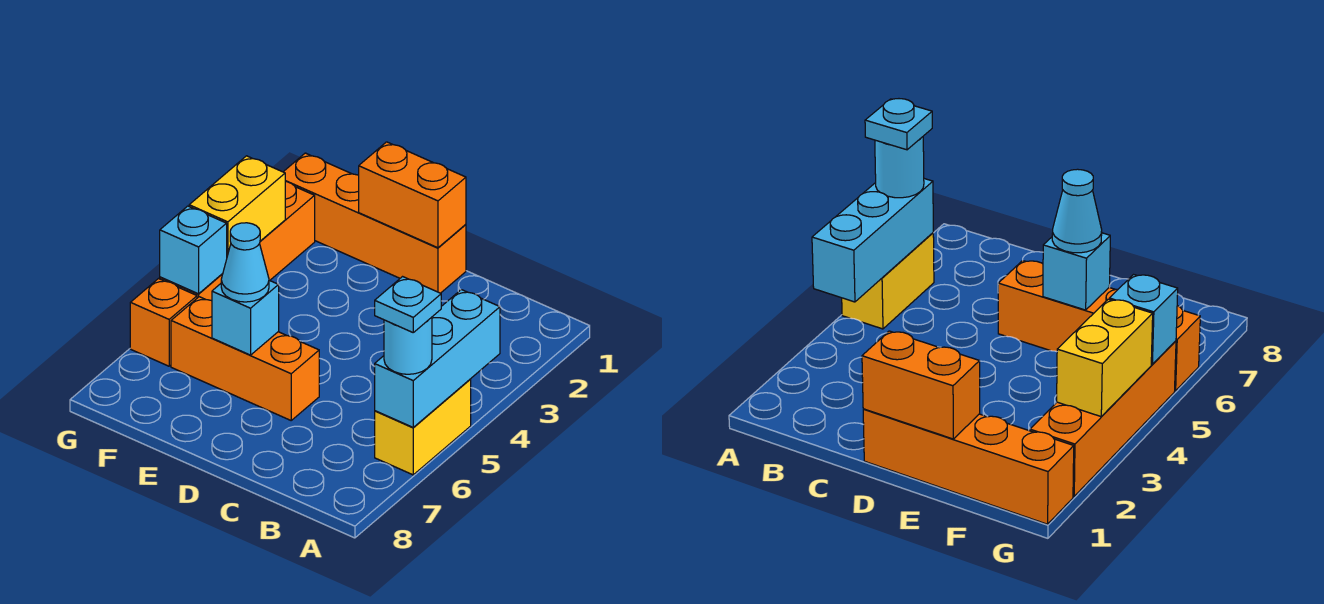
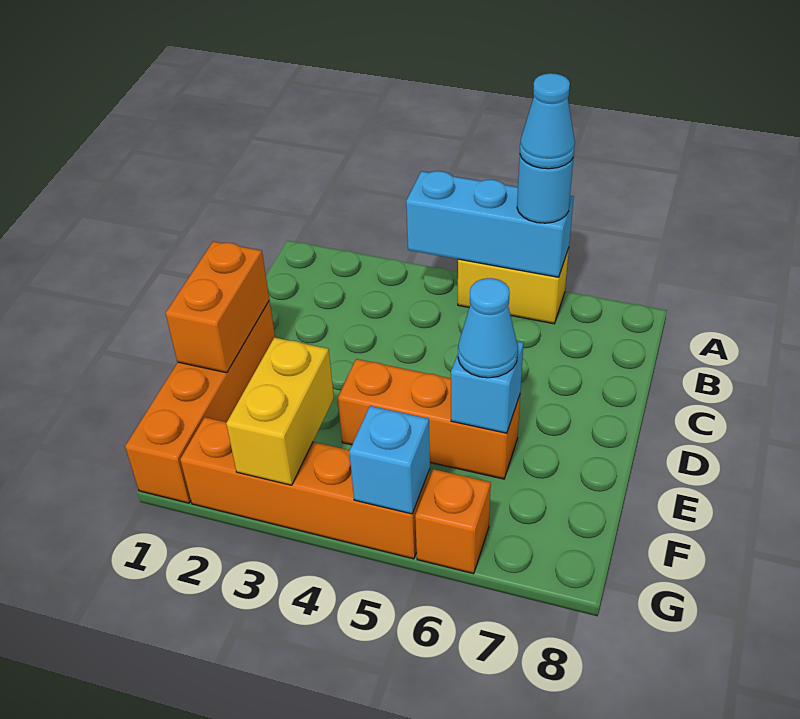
cyan plate A6 level 4 -> cyan cone A6 level 4
orange brick D6:F6 level 1 -> orange brick E4:E6 level 1
yellow brick G3:G4 level 2 -> yellow brick F3:G3 level 2

